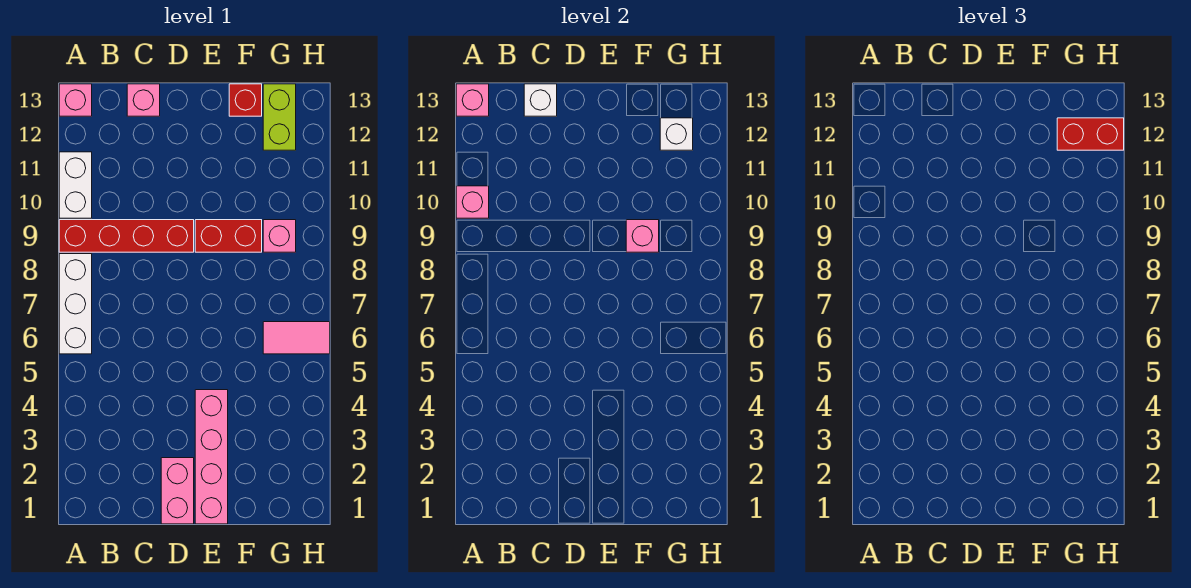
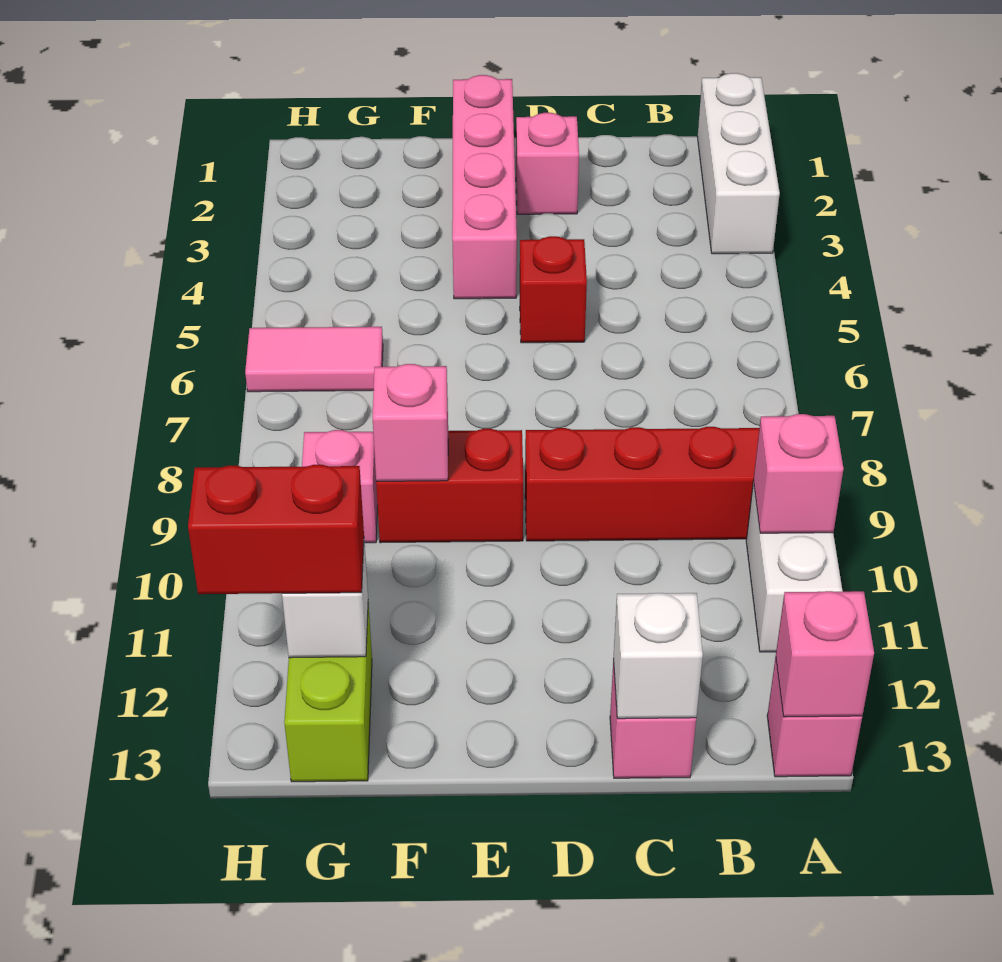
white brick A6:A8 level 1 -> white brick A1:A3 level 1
pink brick D1:D2 level 1 -> pink brick D2 level 1
red brick F13 level 1 -> red brick D5 level 1

